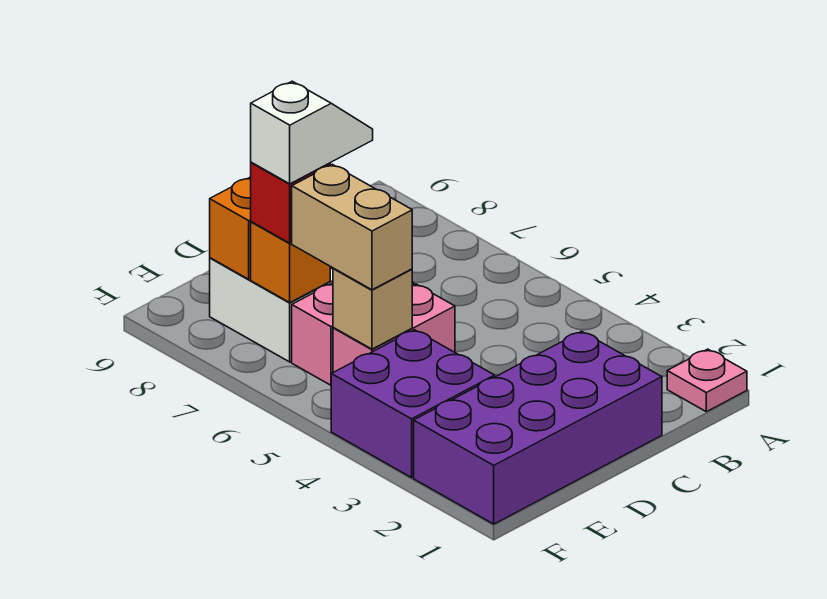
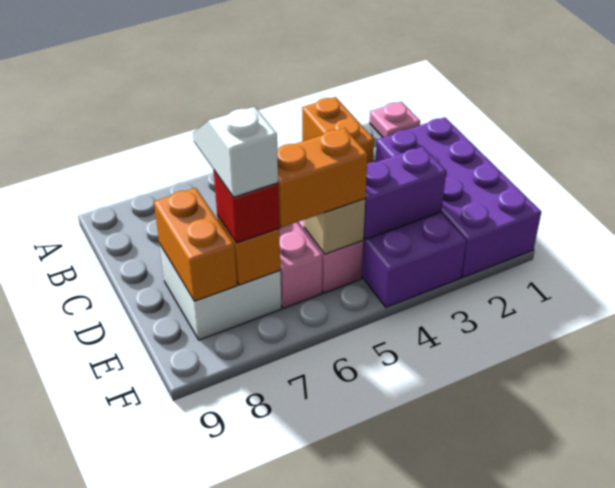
none -> orange brick A3:B3 level 1
none -> purple brick E3:E4 level 2
tan brick E5:E6 level 3 -> orange brick E5:E6 level 3

